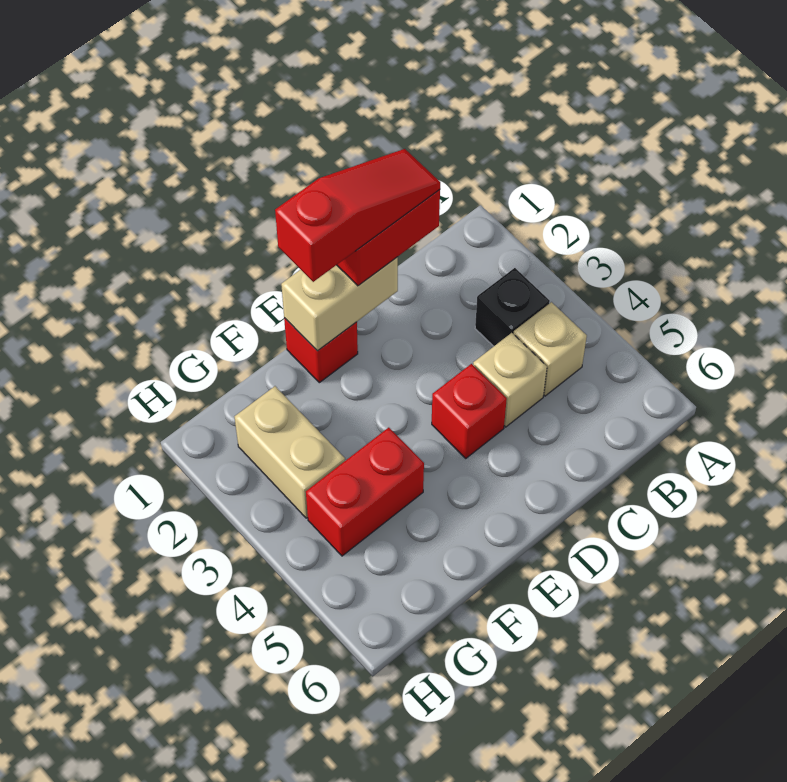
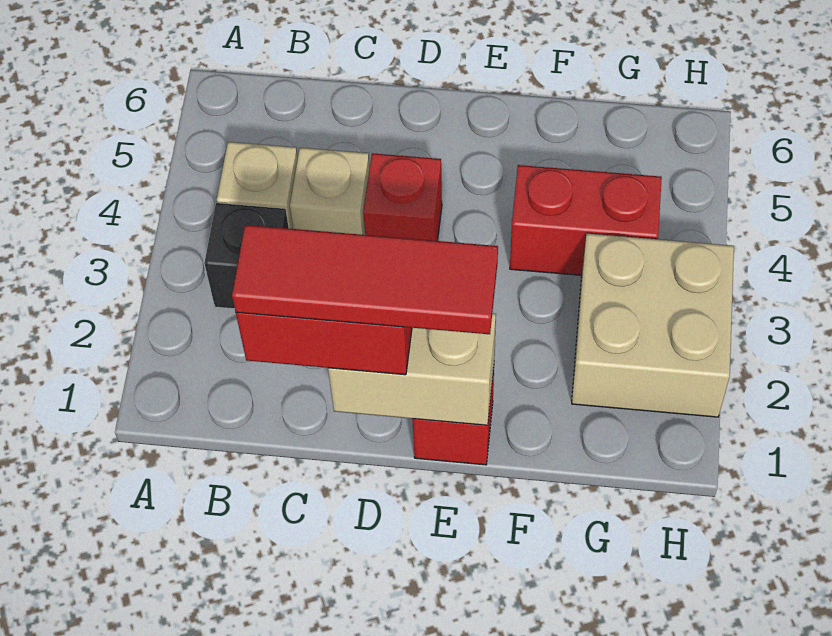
red slope C1:E1 level 4 top E -> red tile C1:E1 level 4
tan brick G2:G3 level 1 -> tan brick G2:H3 level 1

